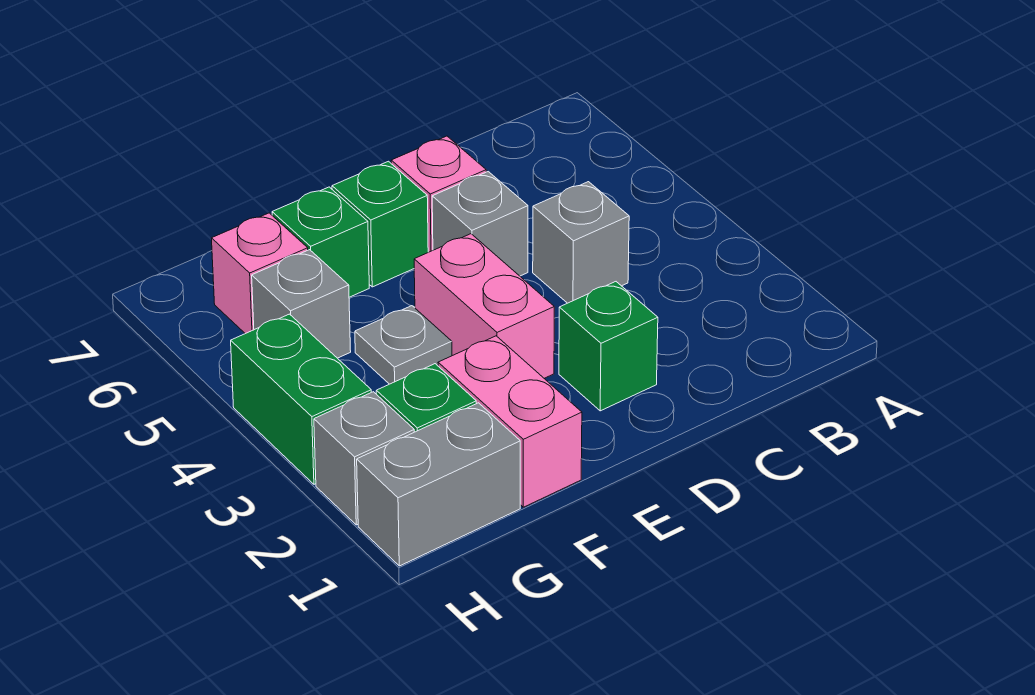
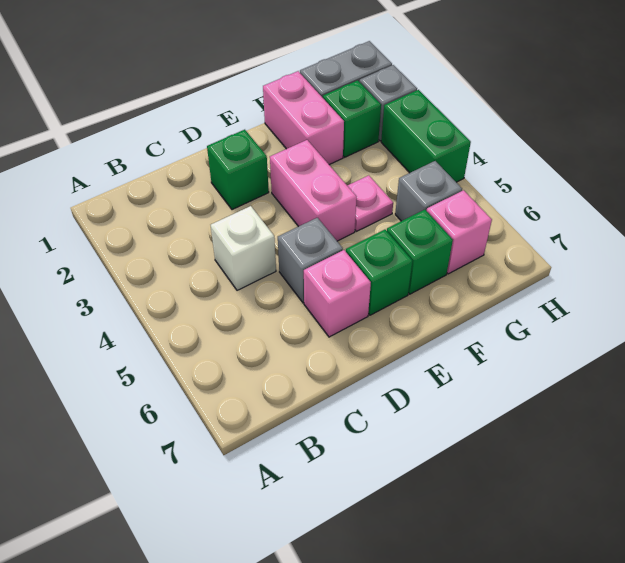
grey brick C4 level 1 -> white brick C4 level 1
grey plate F4 level 1 -> pink plate F4 level 1

